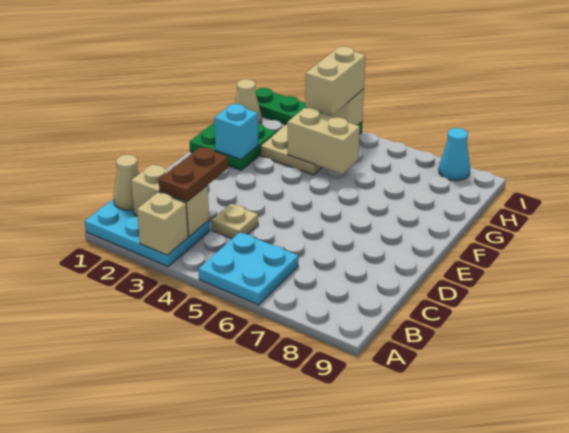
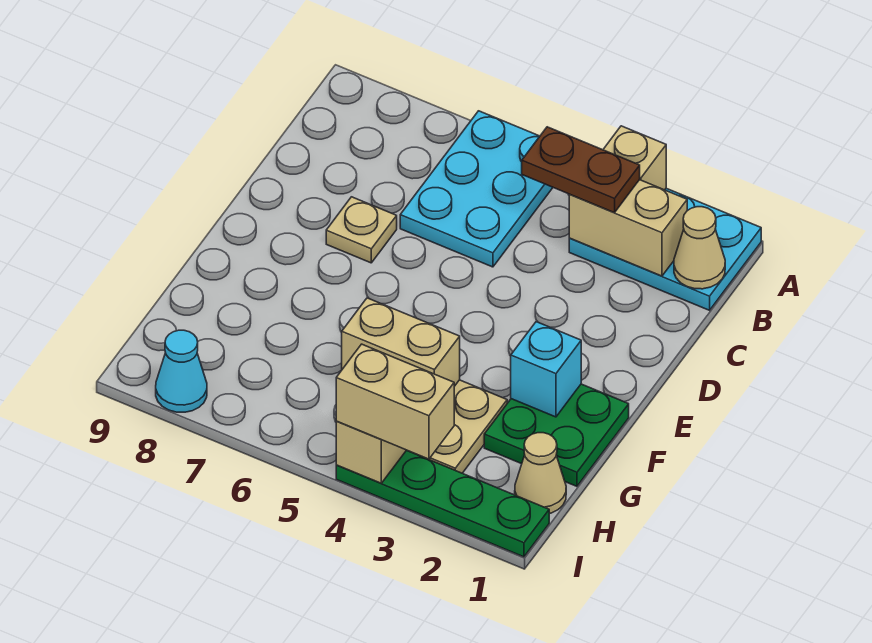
cyan plate A5:B6 level 1 -> cyan plate A5:C6 level 1
brown plate B3:C3 level 3 -> brown plate B3:B4 level 3
tan plate C4 level 1 -> tan plate D7 level 1
tan brick H4:I4 level 3 -> tan brick I3:I4 level 3

